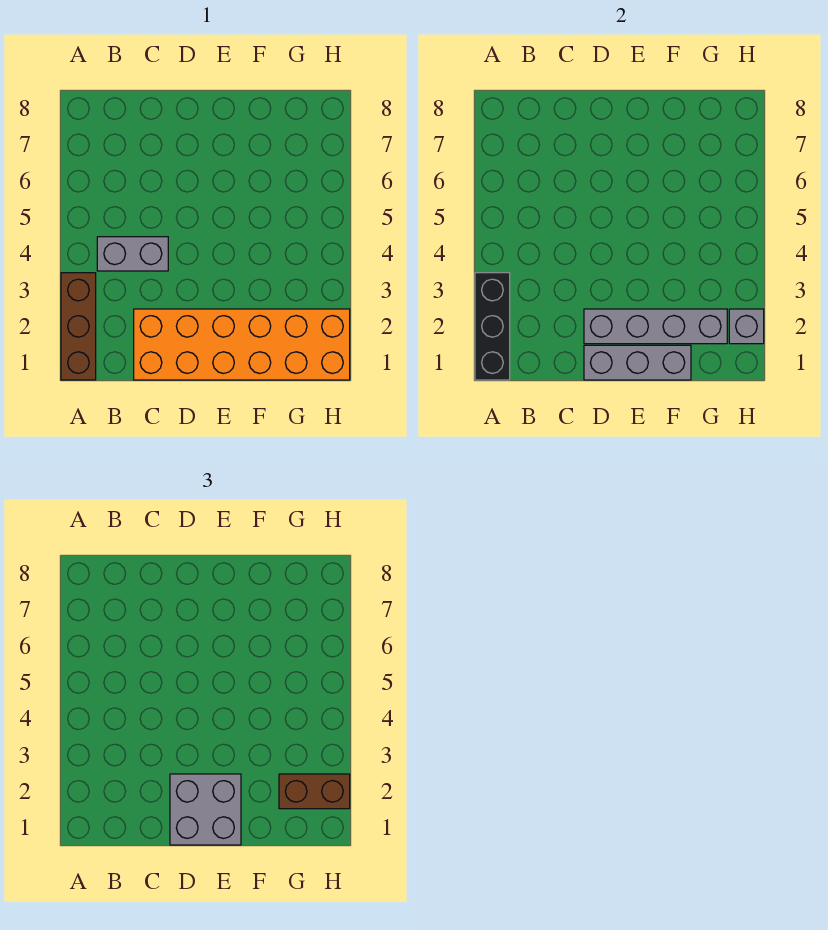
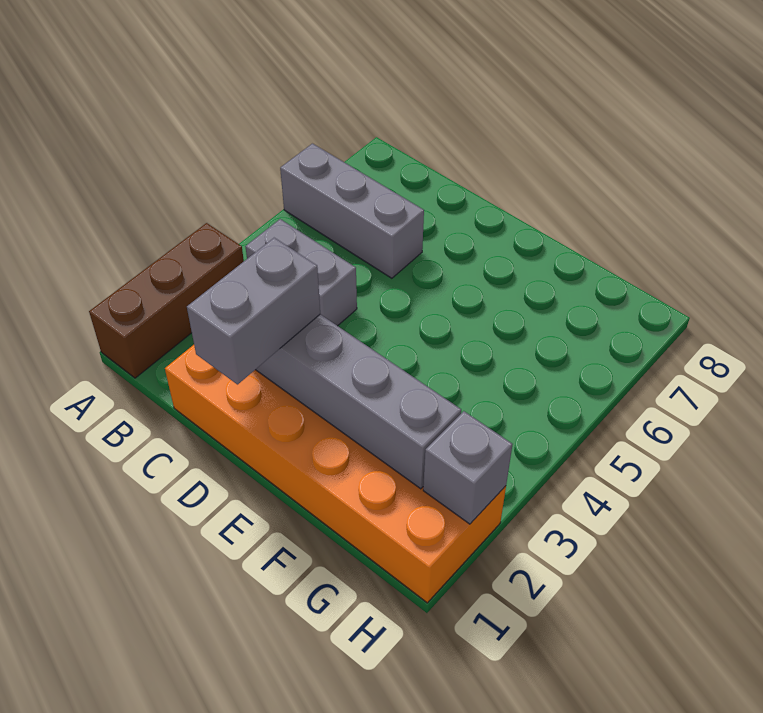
black brick A1:A3 level 2 -> none
grey brick D1:F1 level 2 -> grey brick A6:C6 level 1
grey brick D1:E2 level 3 -> grey brick D1:D2 level 3
brown brick G2:H2 level 3 -> none

